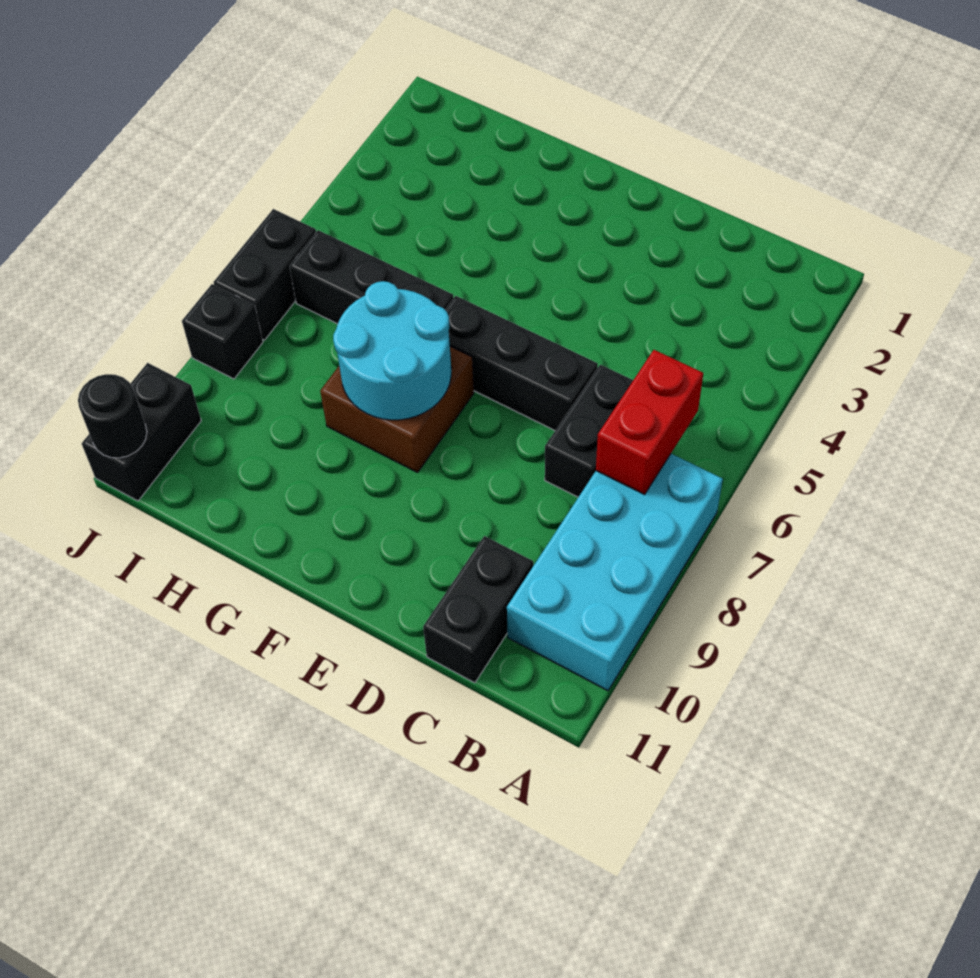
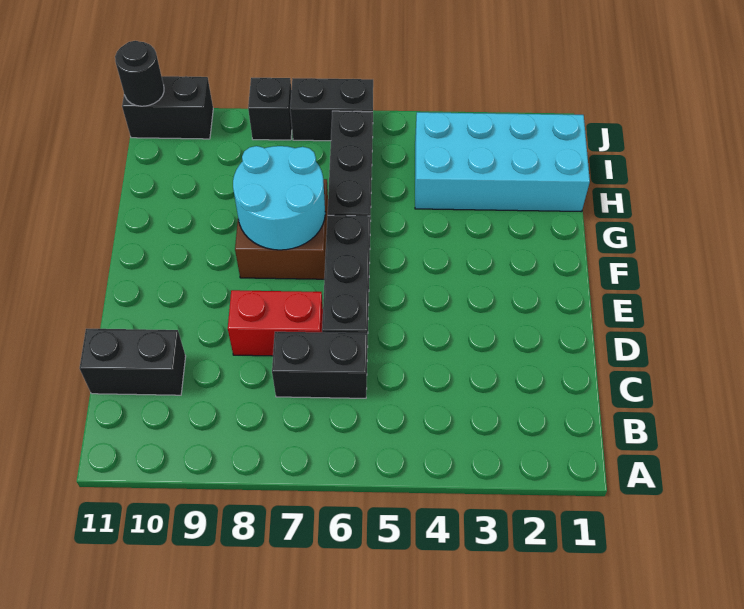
cyan brick A7:B10 level 1 -> cyan brick H1:I4 level 1
red brick B6:B7 level 2 -> red brick D7:D8 level 1

